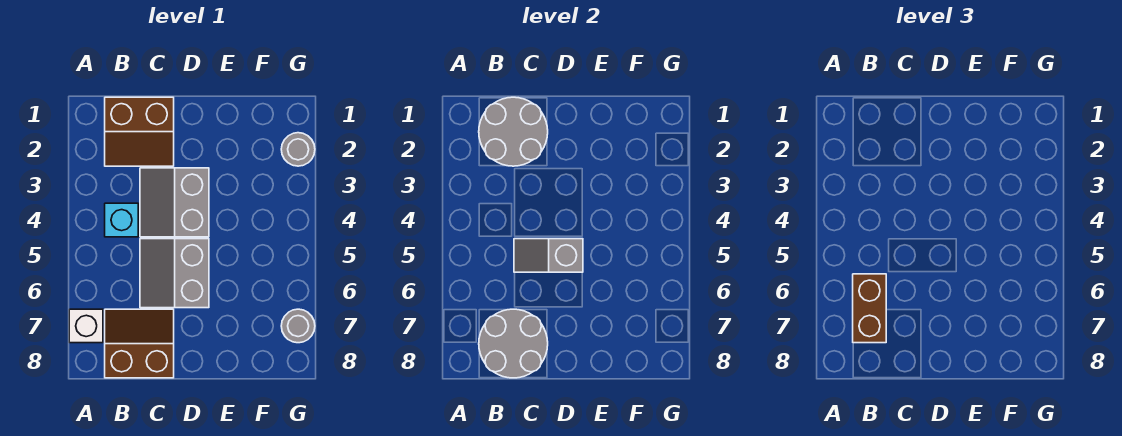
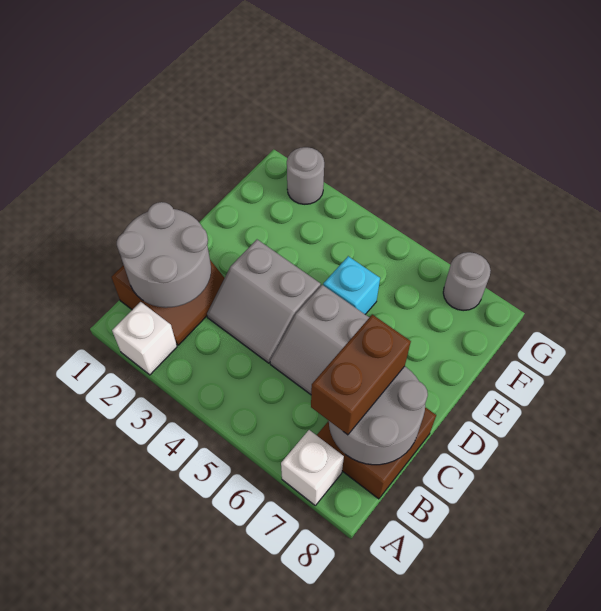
none -> white brick A2 level 1
cyan brick B4 level 1 -> cyan brick E5 level 1
brown brick B6:B7 level 3 -> brown brick B7:C7 level 3
grey slope C5:D5 level 2 top D -> none

